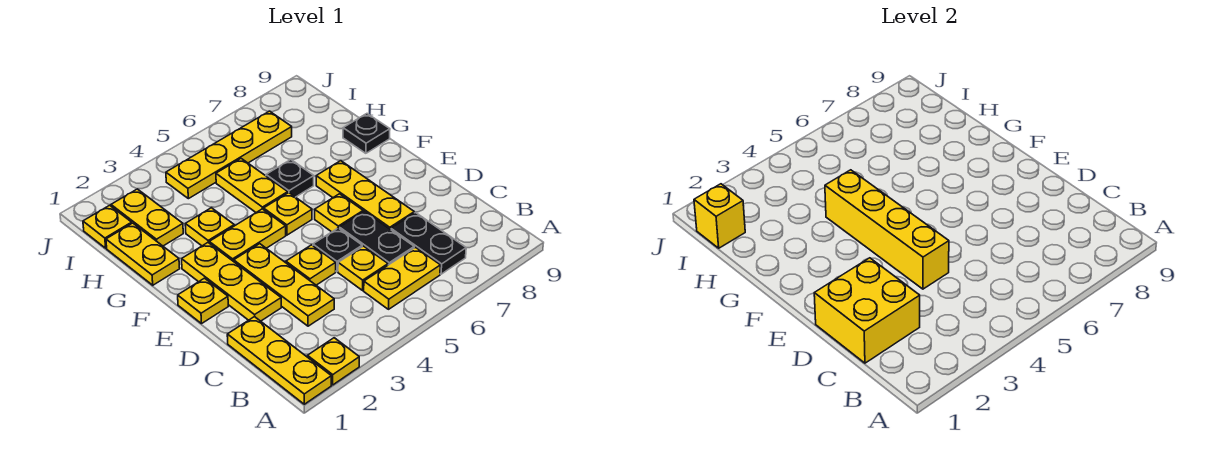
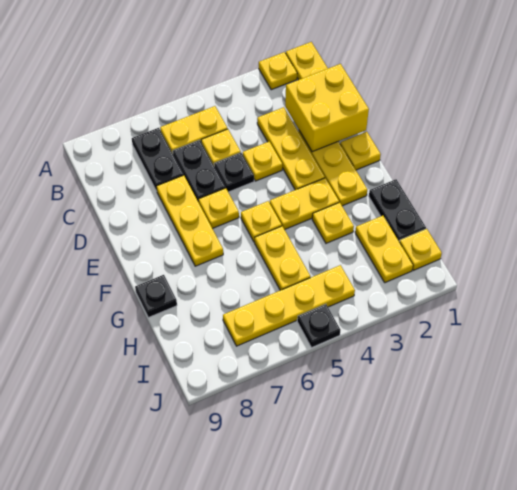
yellow brick D4:G4 level 2 -> none
yellow plate G1:H1 level 1 -> black plate G1:H1 level 1
black plate G6 level 1 -> black plate J5 level 1
yellow brick I1 level 2 -> none

